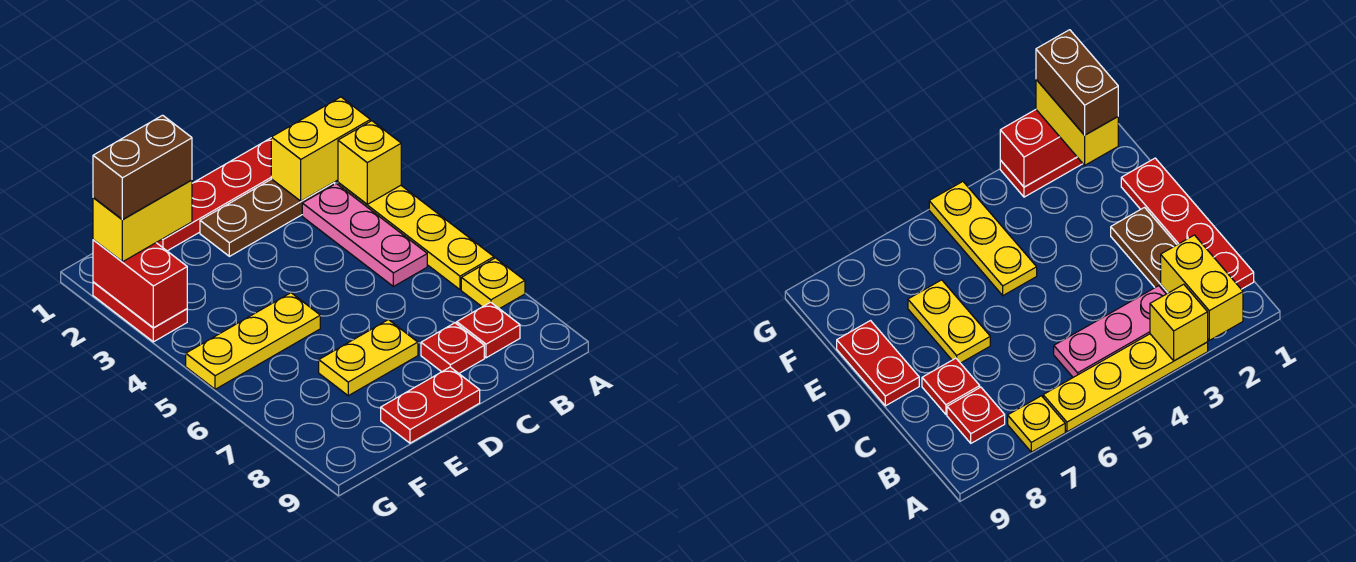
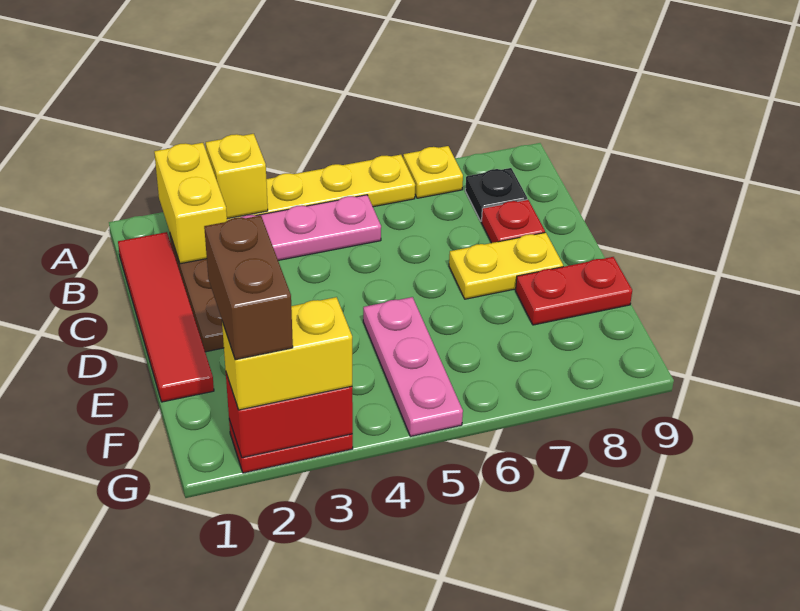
red plate B1:E1 level 1 -> red tile B1:E1 level 1
red plate B8 level 1 -> black plate B8 level 1
yellow plate D7:E7 level 1 -> yellow plate D7:D8 level 1
red plate D9:E9 level 1 -> red plate E8:E9 level 1
yellow plate E5:G5 level 1 -> pink plate E5:G5 level 1
yellow brick F2:G2 level 3 -> yellow brick G2:G3 level 3

